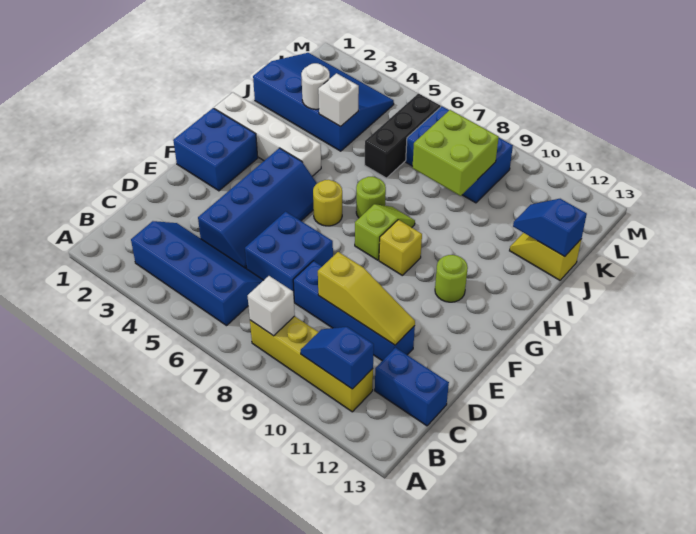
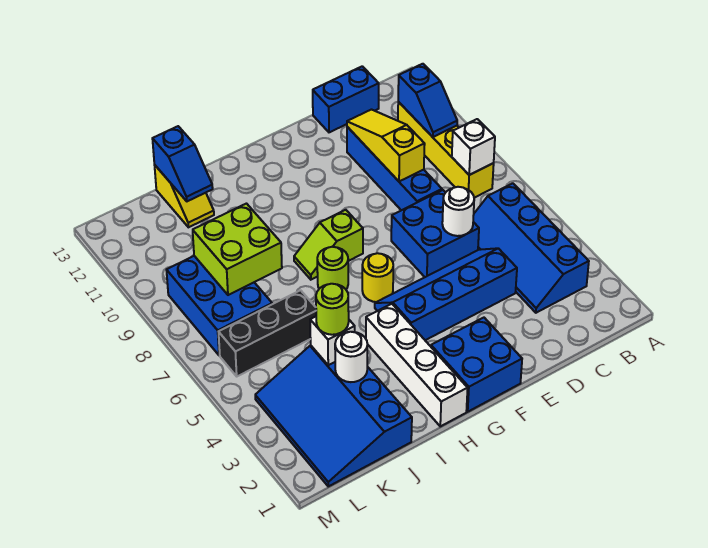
blue brick C12:C13 level 1 -> blue brick C13:D13 level 1
none -> white round brick D6 level 2
yellow brick G9 level 1 -> none
lime round brick G11 level 1 -> lime round brick J4 level 3

